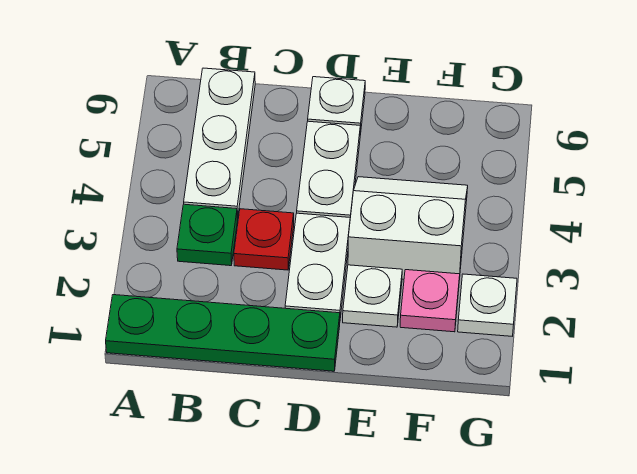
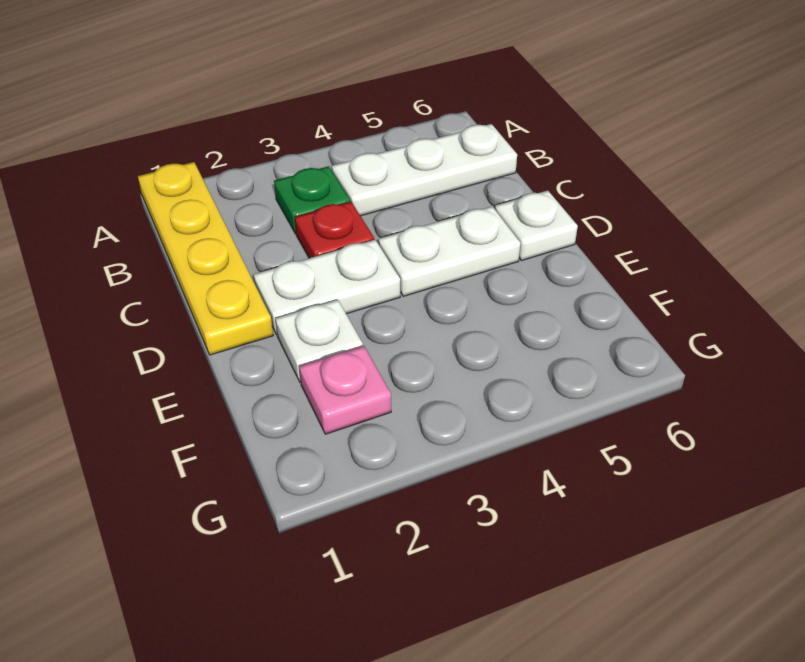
green plate A1:D1 level 1 -> yellow plate A1:D1 level 1
white slope E3:F4 level 1 top 3 -> none
white plate G2 level 1 -> none

